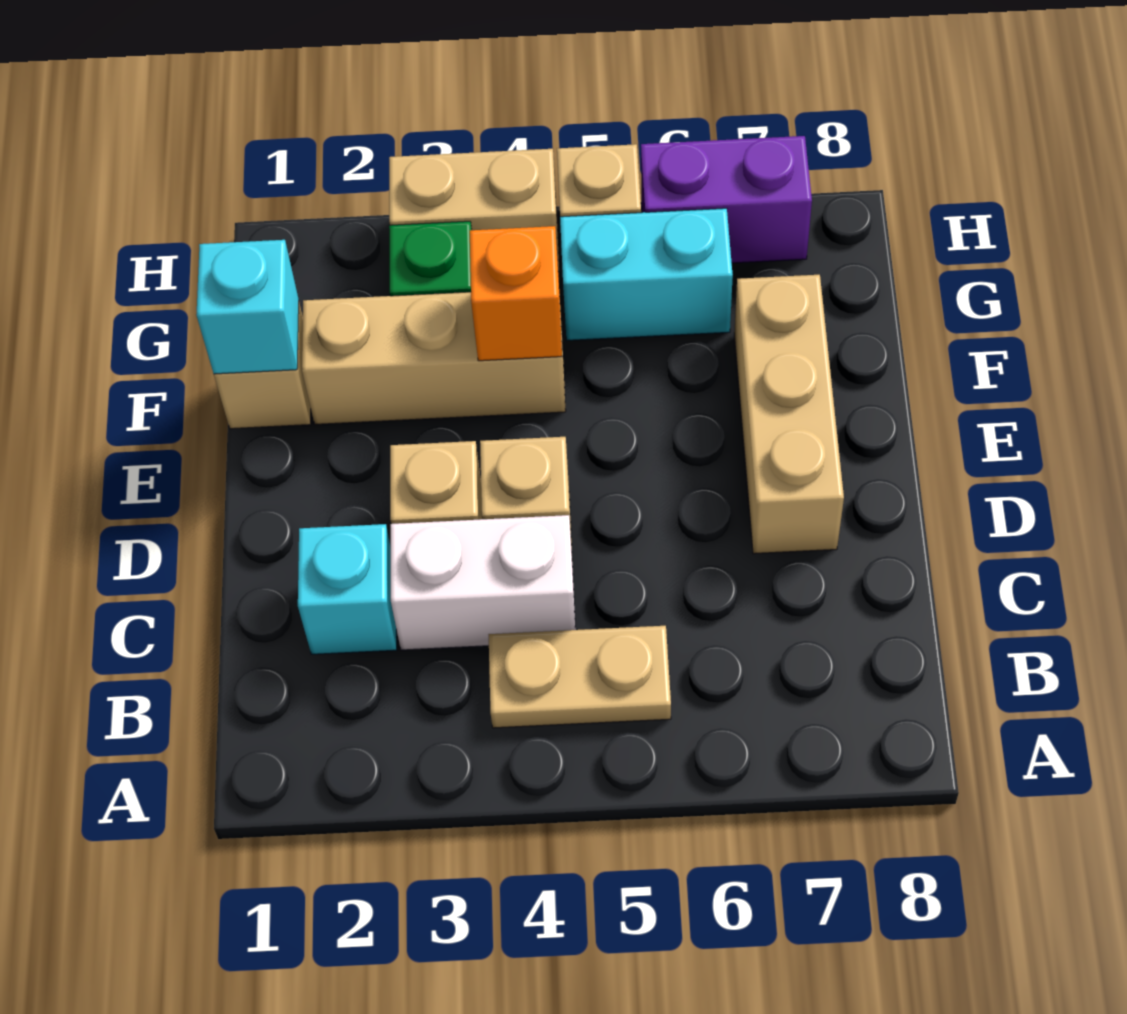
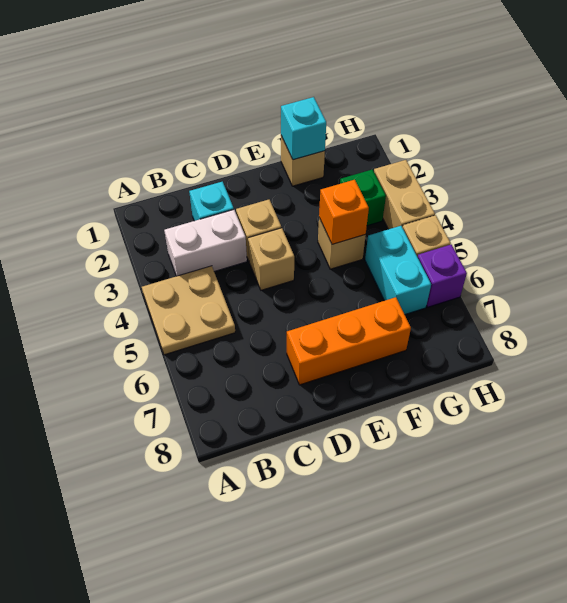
tan plate B4:B5 level 1 -> tan plate A4:B5 level 1
white brick C3:C4 level 1 -> white brick B3:C3 level 1
tan brick D7:F7 level 1 -> orange brick D7:F7 level 1
tan brick F2:F4 level 1 -> tan brick F4 level 1
purple brick H6:H7 level 1 -> purple brick H6 level 1

